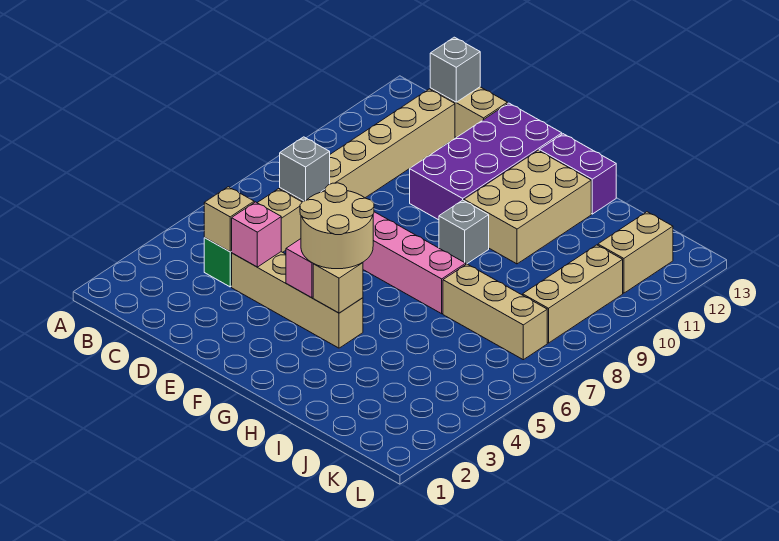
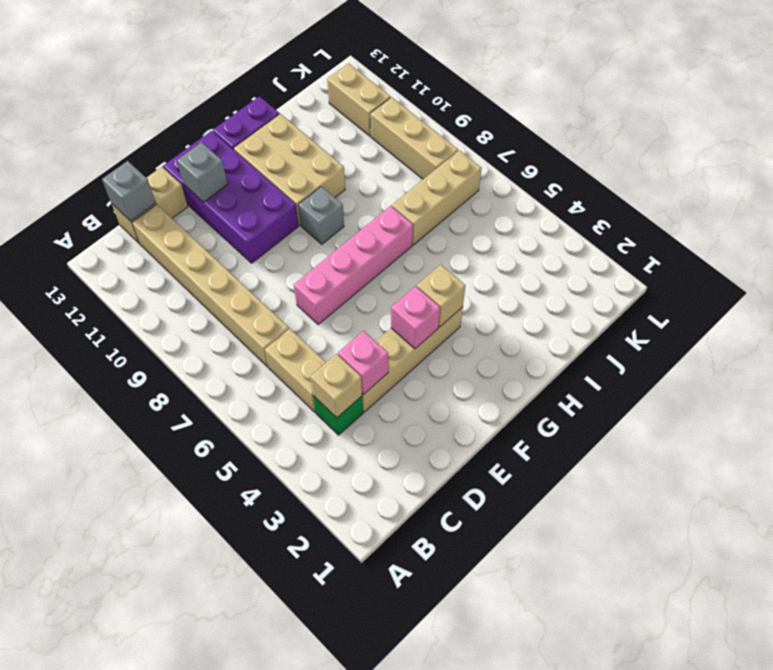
grey brick C7 level 2 -> grey brick E12 level 2
tan round brick F4:G5 level 3 -> none

